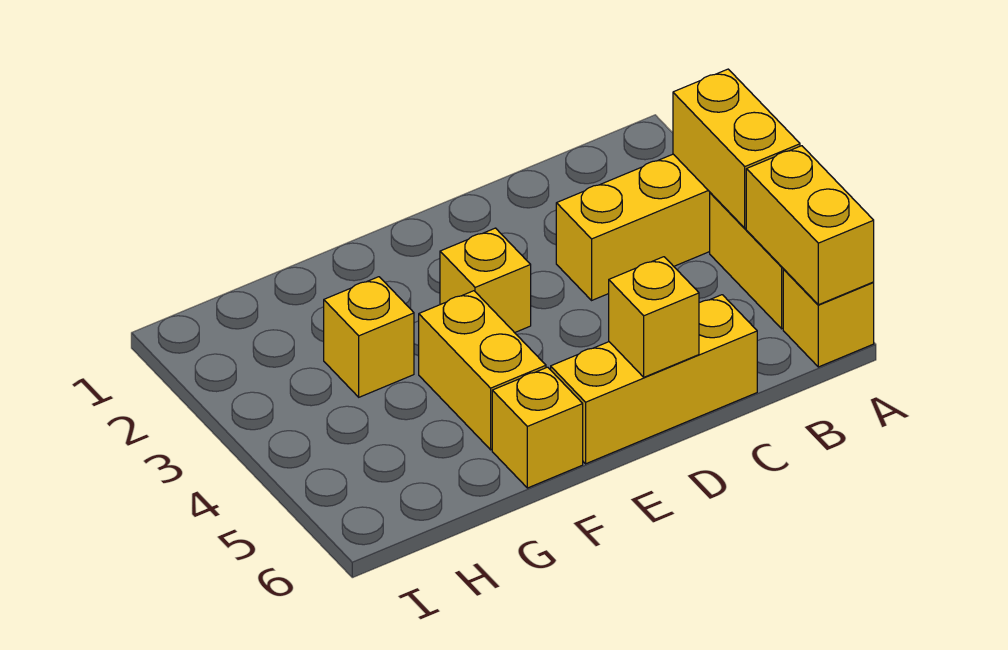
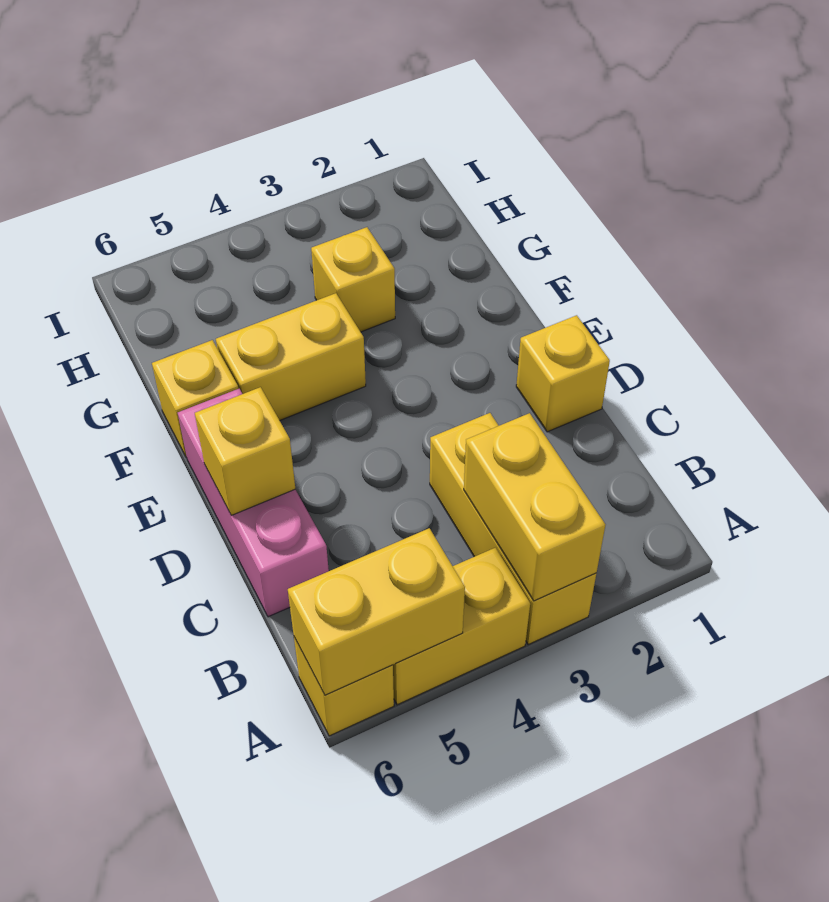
yellow brick A3:A4 level 2 -> yellow brick A3:B3 level 2
yellow brick C6:E6 level 1 -> pink brick C6:E6 level 1
yellow brick E3 level 1 -> yellow brick D1 level 1

